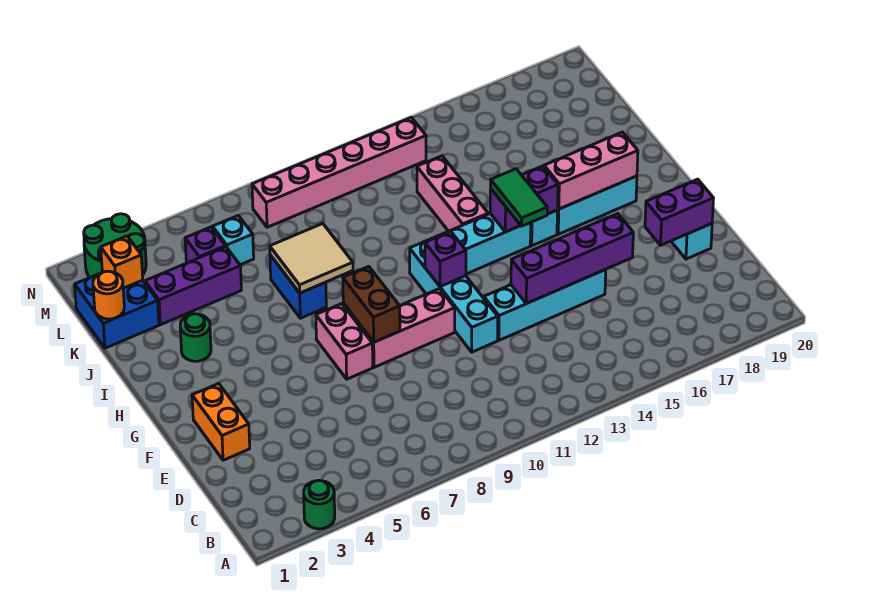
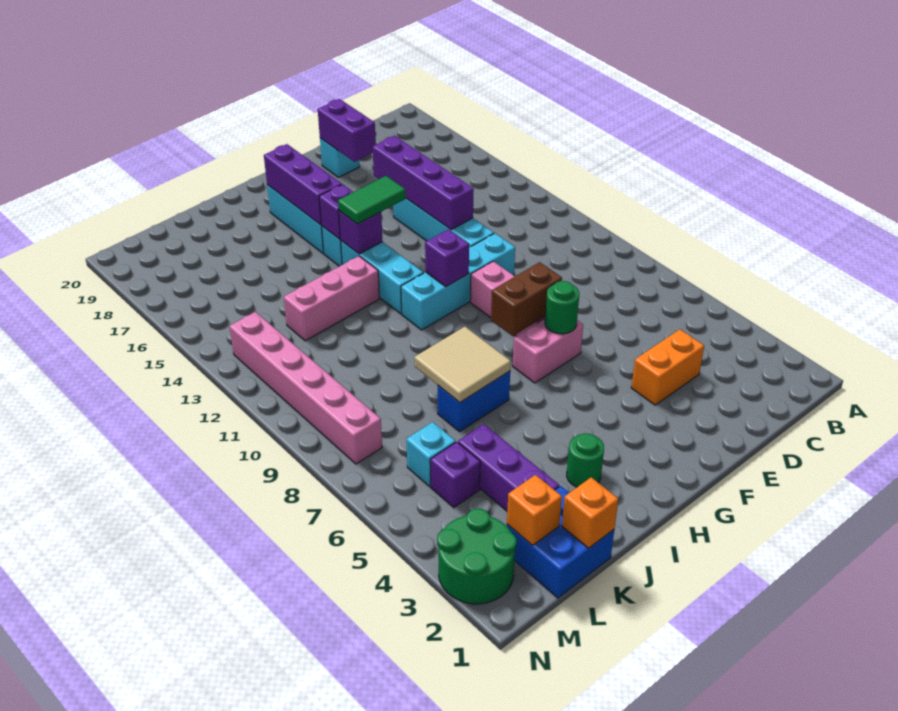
green round brick A3 level 1 -> green round brick F7 level 2
orange brick E2:F2 level 1 -> orange brick D4:E4 level 1
pink brick H16:H18 level 2 -> purple brick H16:H18 level 2
orange round brick K1 level 2 -> orange brick K1 level 2

